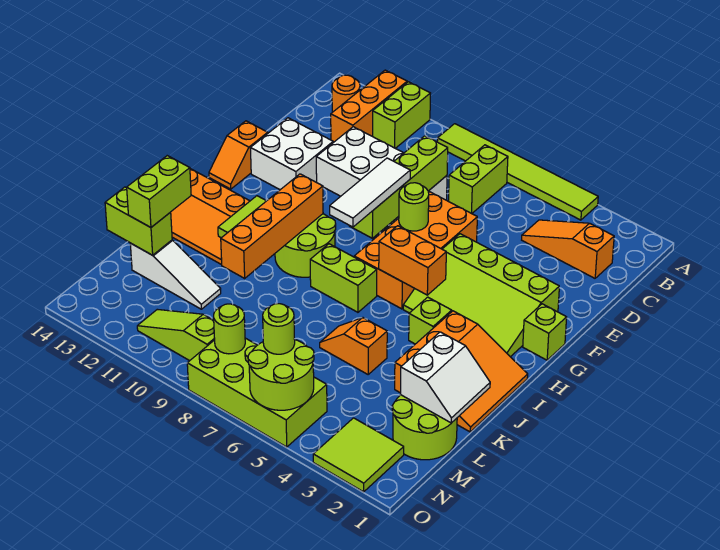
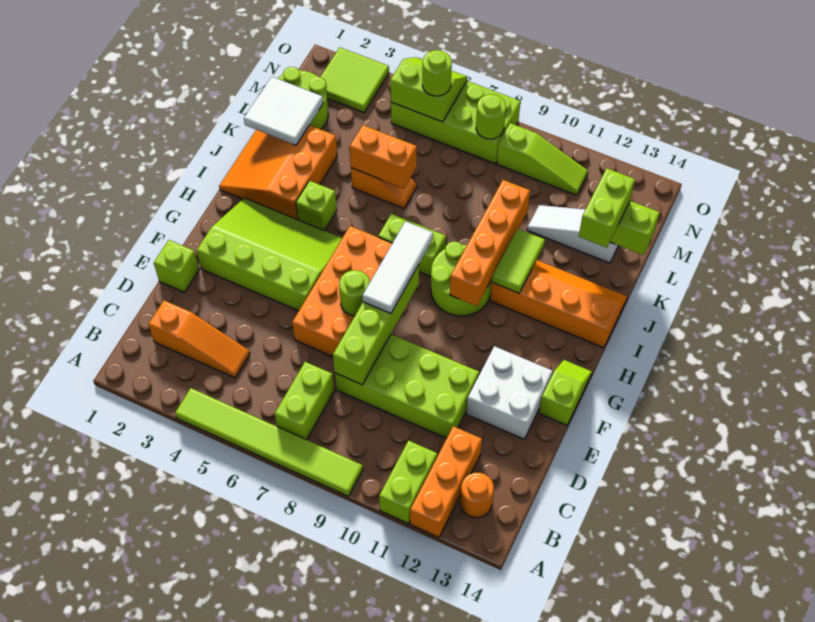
white brick D8:E11 level 1 -> lime brick D8:E11 level 1
orange slope F14:G14 level 1 top F -> lime slope F14:G14 level 1 top F
lime brick G1 level 1 -> lime brick E1 level 1
orange brick H5:H6 level 2 -> orange brick K5:K6 level 2
white slope K1:L2 level 2 top 2 -> white tile K1:L2 level 2
lime round brick N5:O6 level 2 -> lime slope N5:O6 level 2 top N

